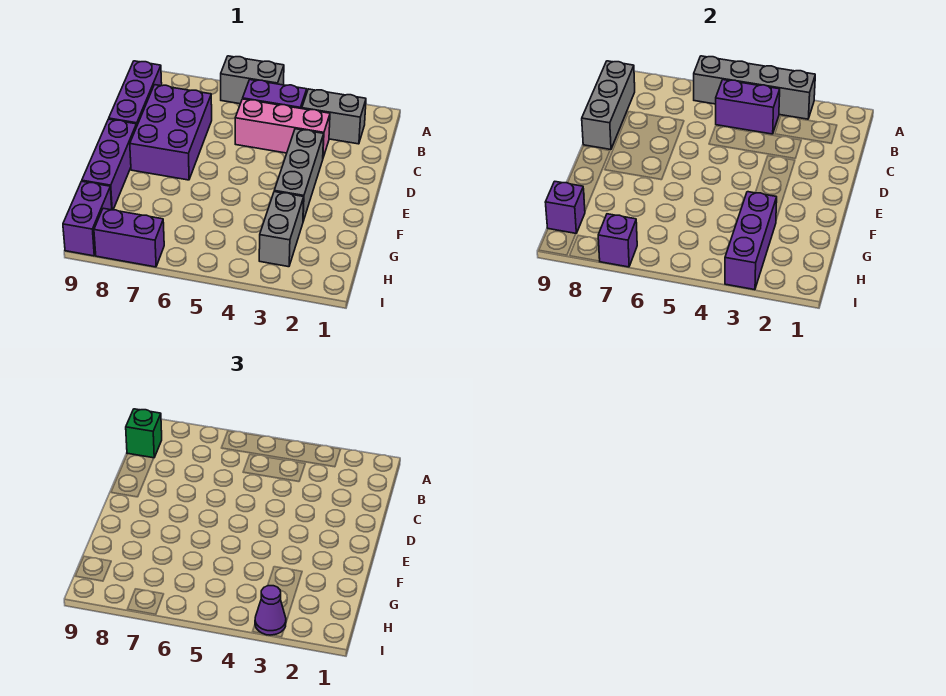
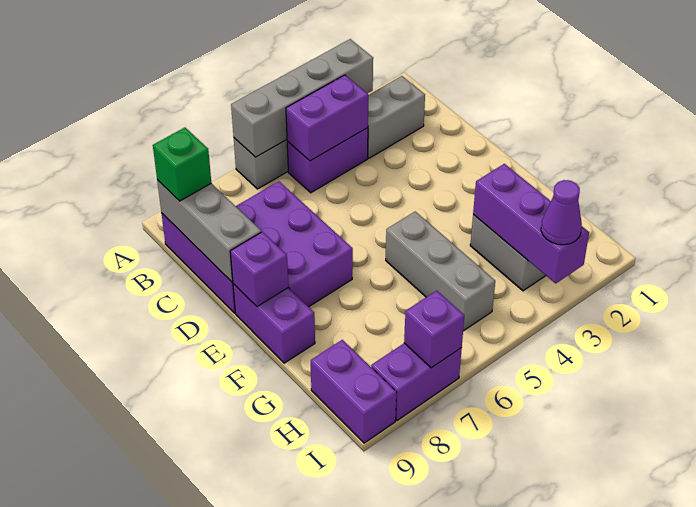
pink brick C3:C5 level 1 -> none
grey brick D3:F3 level 1 -> grey brick F5:H5 level 1
purple brick E9:G9 level 1 -> purple brick E9:F9 level 1
purple brick H9 level 2 -> purple brick E9 level 2

